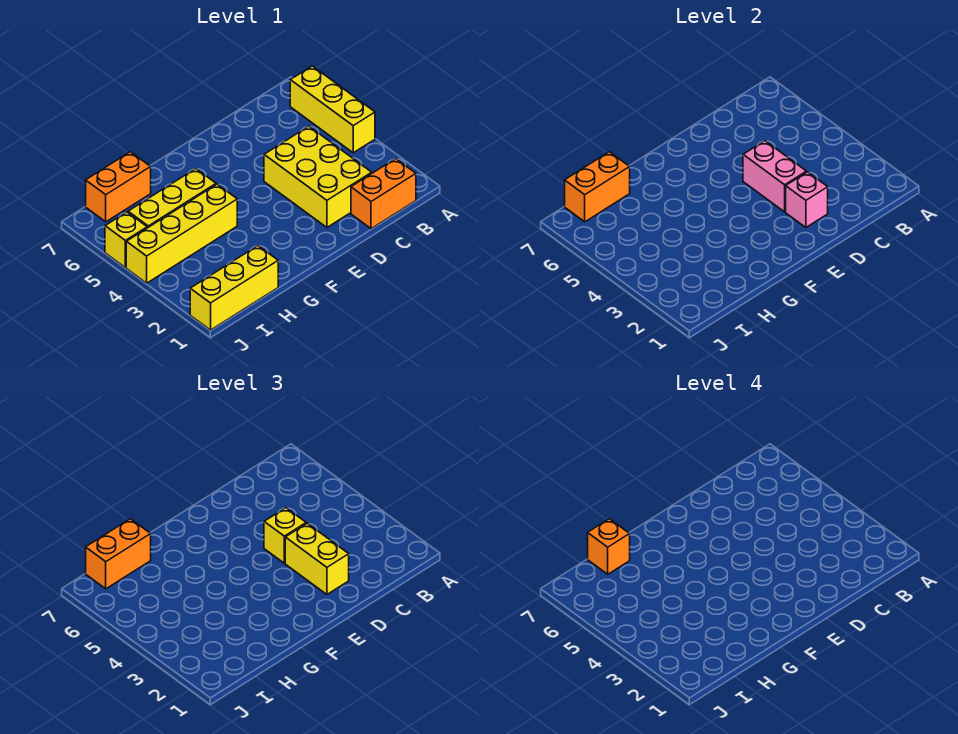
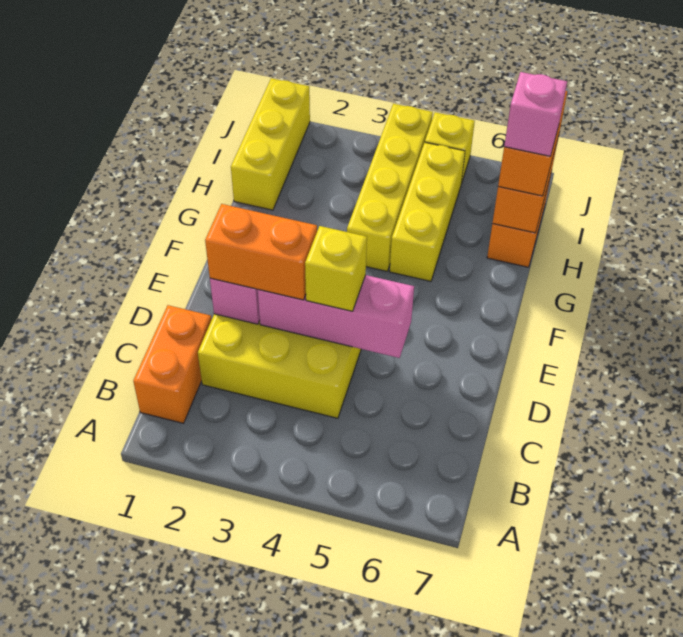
yellow brick A4:A6 level 1 -> none
yellow brick D2:D3 level 3 -> orange brick D2:D3 level 3
pink brick D3:D4 level 2 -> pink brick D3:D5 level 2
orange brick H7 level 4 -> pink brick H7 level 4

